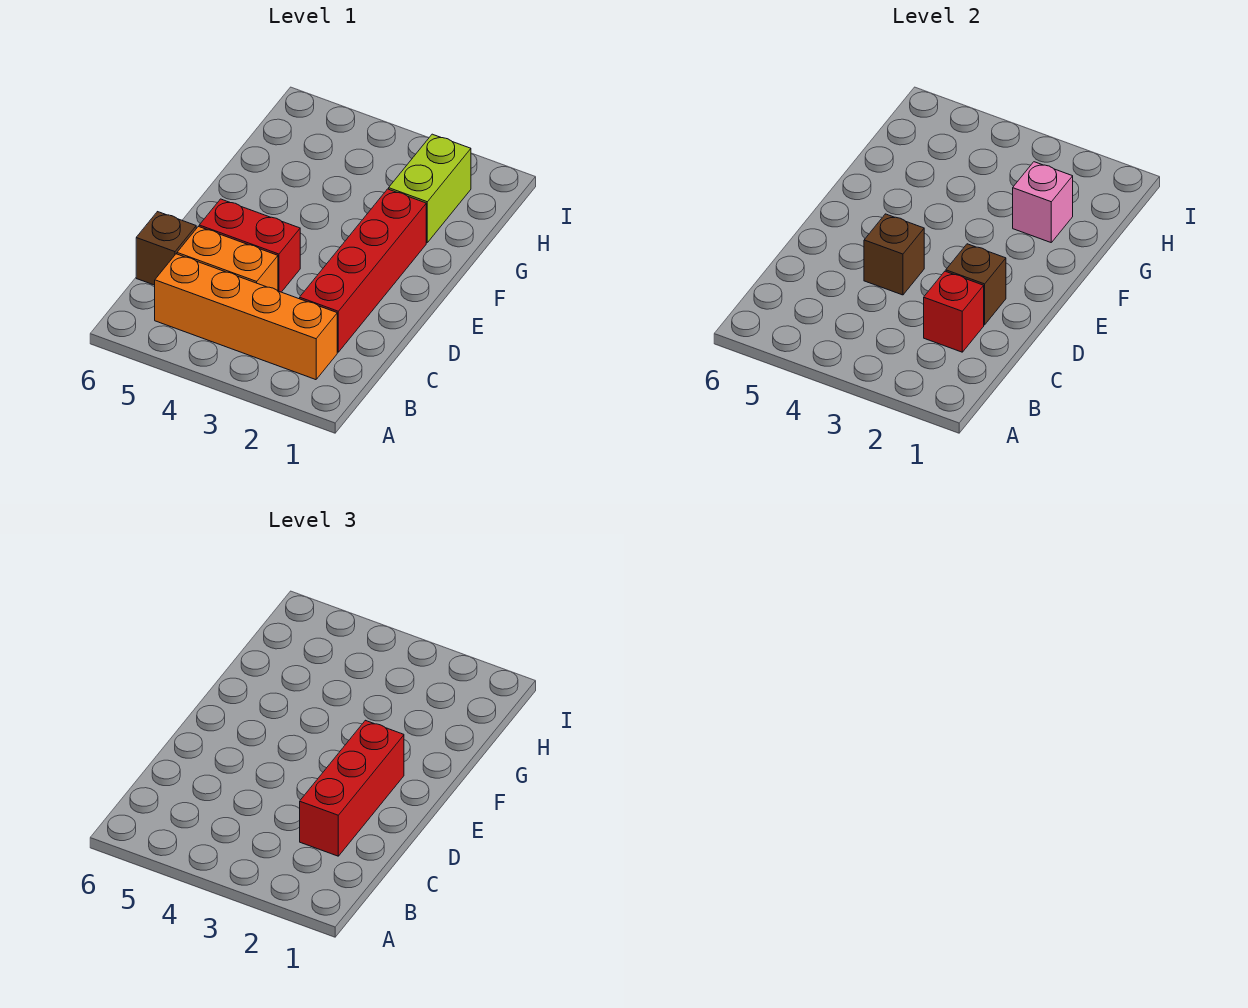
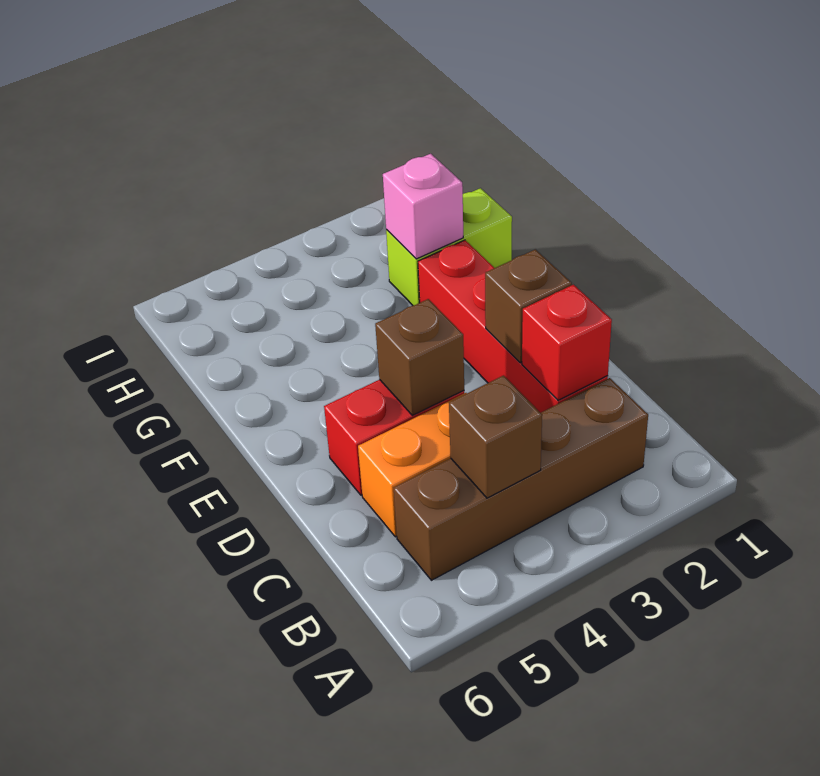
orange brick B2:B5 level 1 -> brown brick B2:B5 level 1
red brick C2:E2 level 3 -> none
brown brick C6 level 1 -> brown brick B4 level 2
lime brick G2:H2 level 1 -> lime brick G1:G2 level 1

